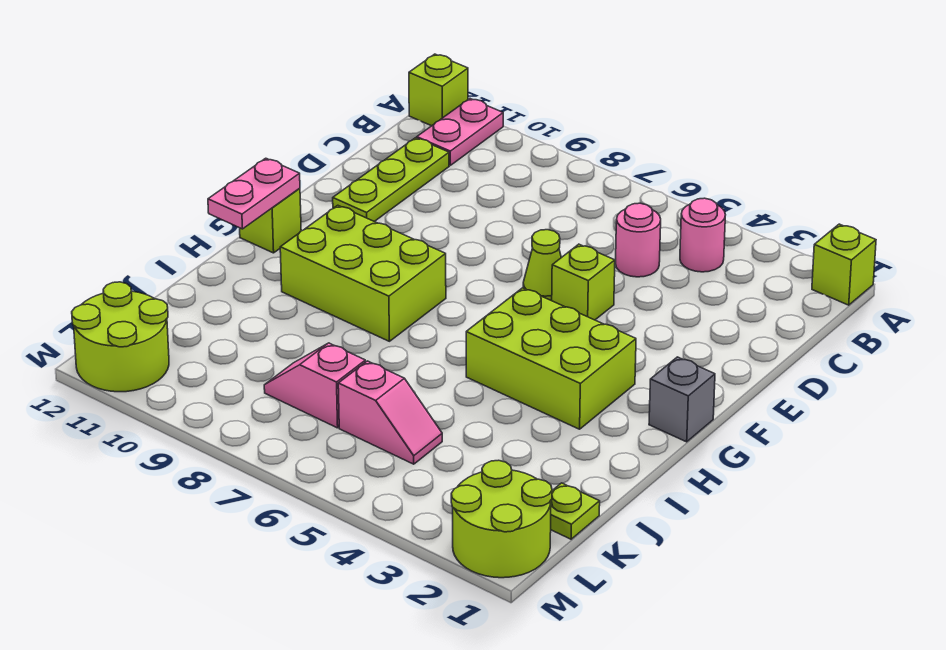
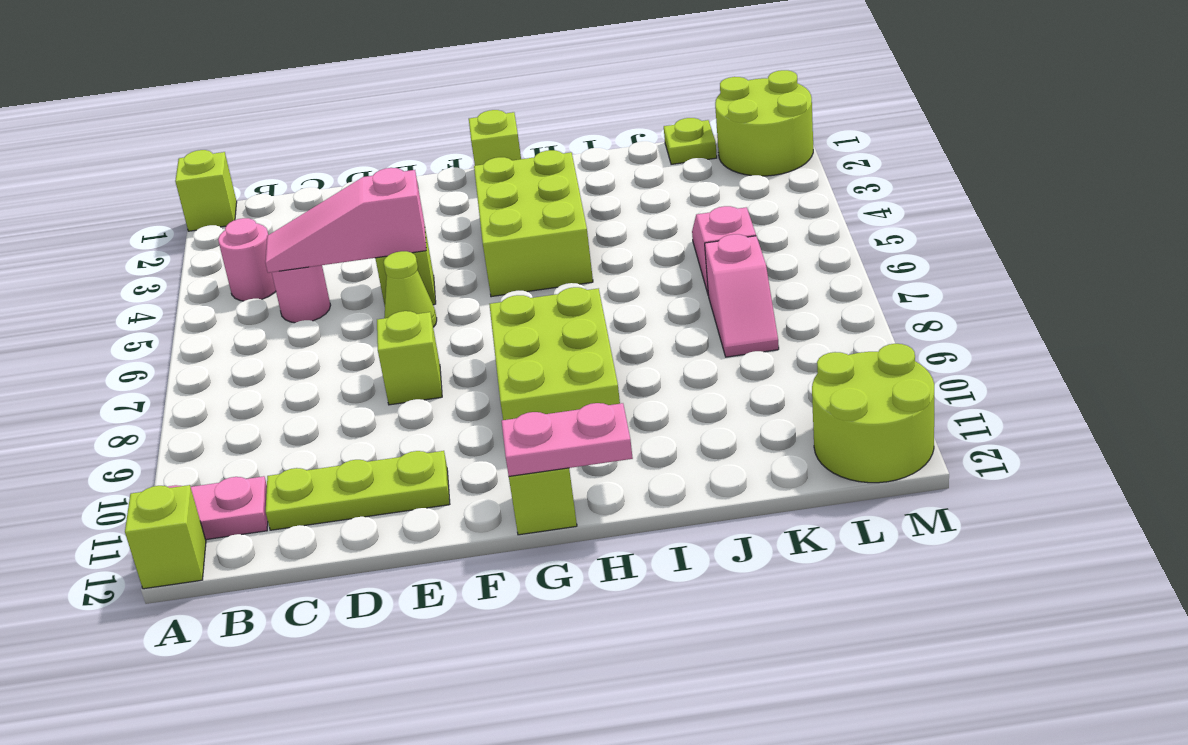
none -> pink slope C5:E5 level 2 top E
none -> lime brick E8 level 1
grey brick G1 level 1 -> lime brick G1 level 1

